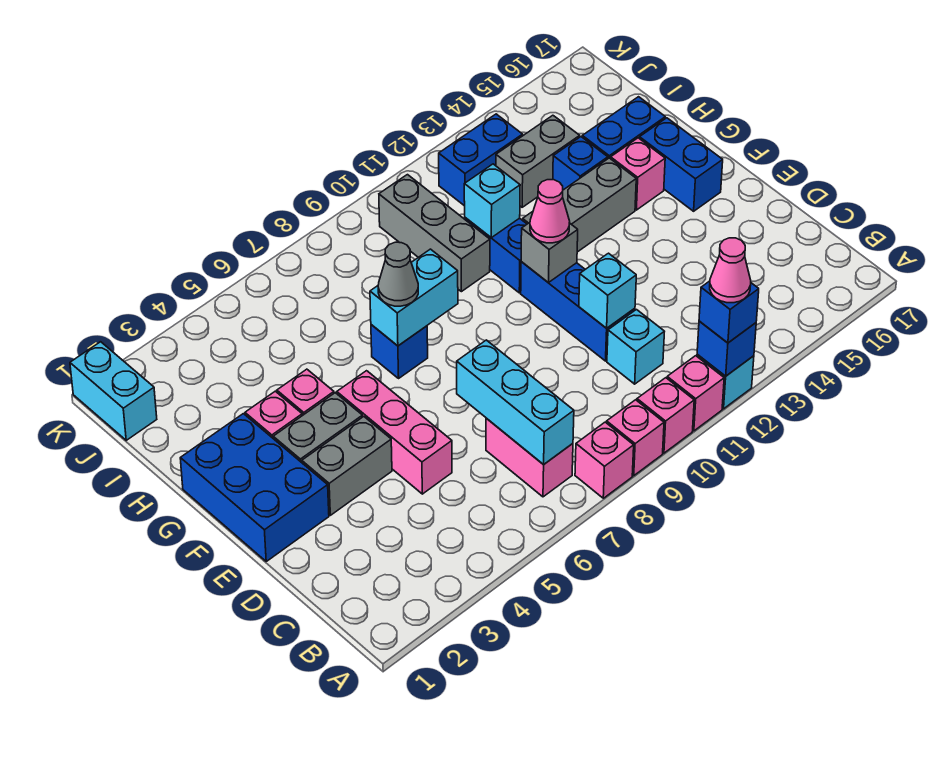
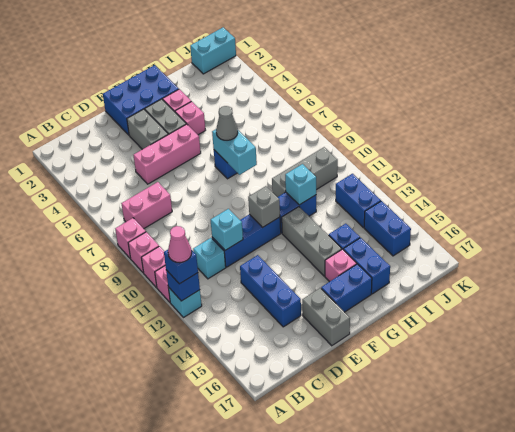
cyan brick B7:D7 level 2 -> none
none -> blue brick D13:D15 level 1
pink cone F11 level 3 -> none
grey brick I13:I14 level 1 -> grey brick E16:E17 level 1
none -> blue brick J14:J15 level 1

